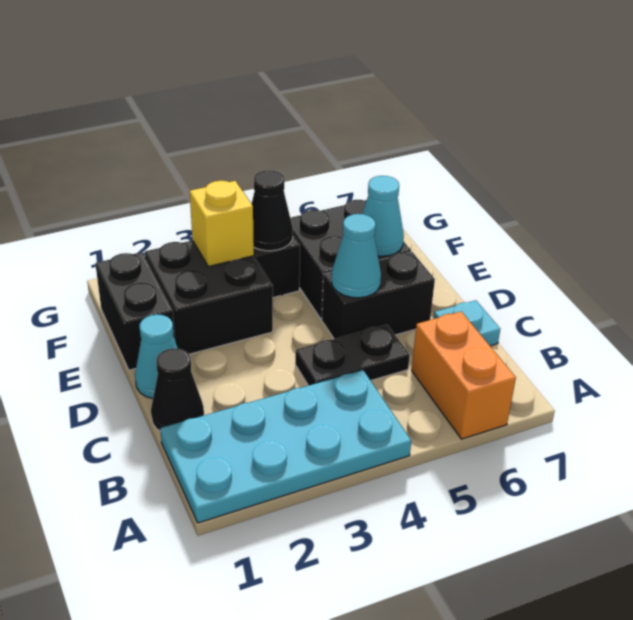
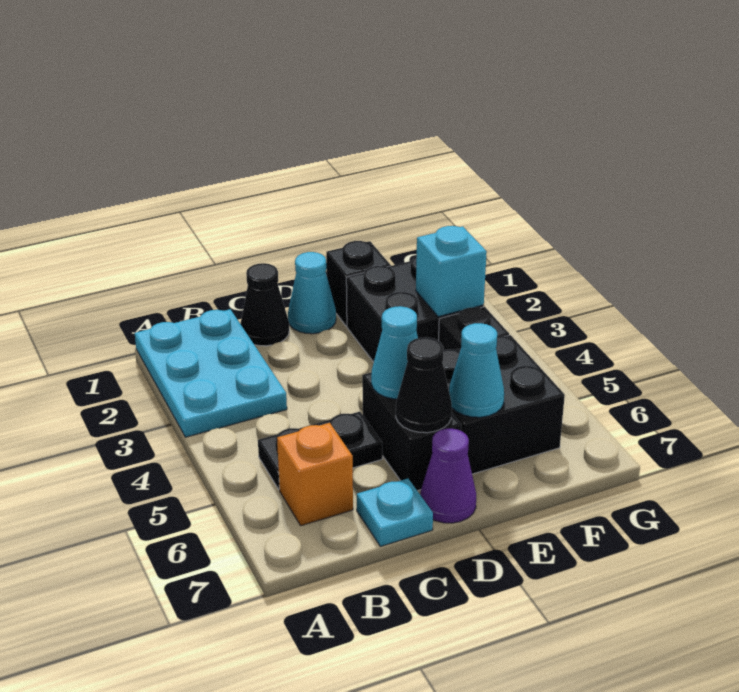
cyan plate A1:B4 level 1 -> cyan plate A1:B3 level 1
orange brick A6:B6 level 1 -> orange brick B6 level 1
black plate C4:C5 level 1 -> black plate B5:C5 level 1
none -> purple cone D7 level 1
black brick E1:F1 level 1 -> black brick E1 level 1
yellow brick F3 level 2 -> cyan brick F3 level 2
black cone F4 level 2 -> black cone D6 level 2

